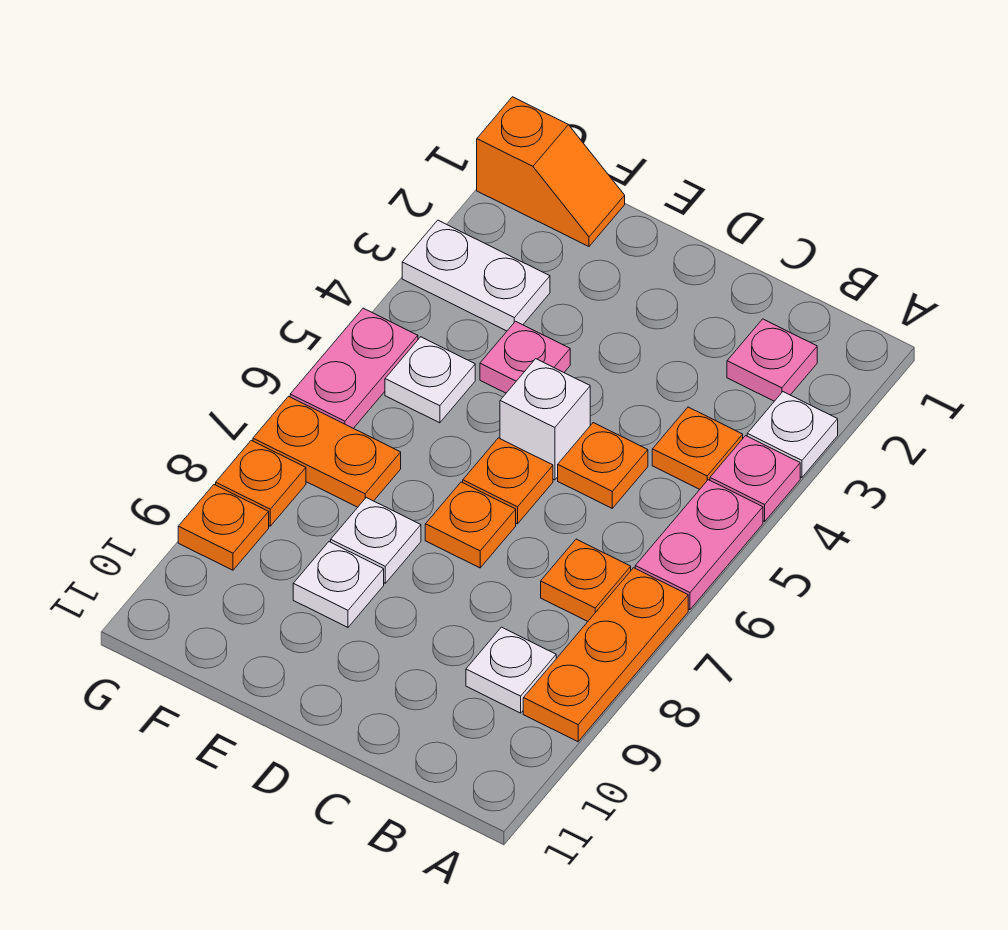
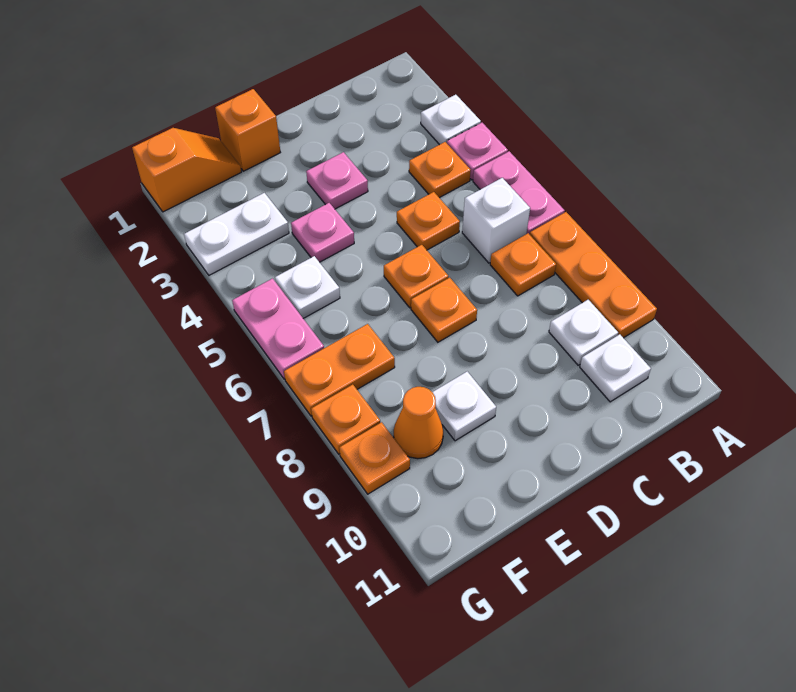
pink plate B2 level 1 -> pink plate D3 level 1
white brick D5 level 1 -> white brick B6 level 1
none -> orange brick E1 level 1
white plate E8 level 1 -> white plate B10 level 1
none -> orange cone F9 level 1

